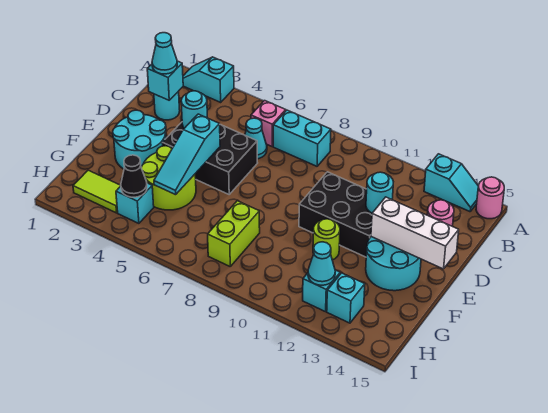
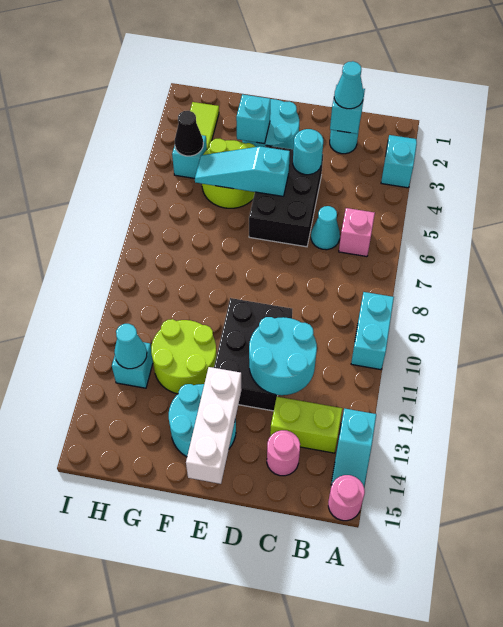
cyan brick B7:B8 level 1 -> cyan brick A9:A10 level 1
cyan round brick D12 level 2 -> cyan round brick C11:D12 level 2
lime round brick F11 level 1 -> lime round brick F11:G12 level 1
lime brick G8:H8 level 1 -> lime brick B13:C13 level 1
cyan brick H13 level 1 -> cyan brick F3 level 2

